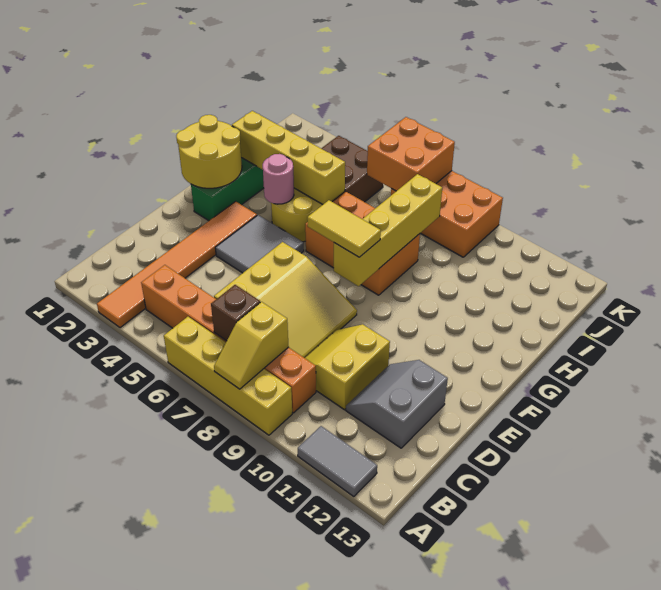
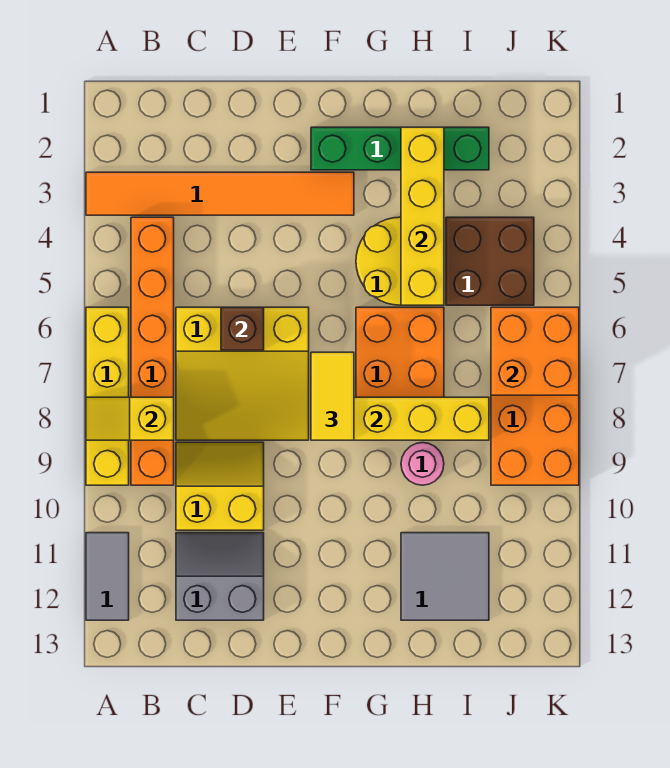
brown brick B7 level 2 -> brown brick D6 level 2
grey tile E4:F5 level 1 -> grey tile H11:I12 level 1
yellow round brick F1:G2 level 2 -> none
pink round brick G4 level 2 -> pink round brick H9 level 1

